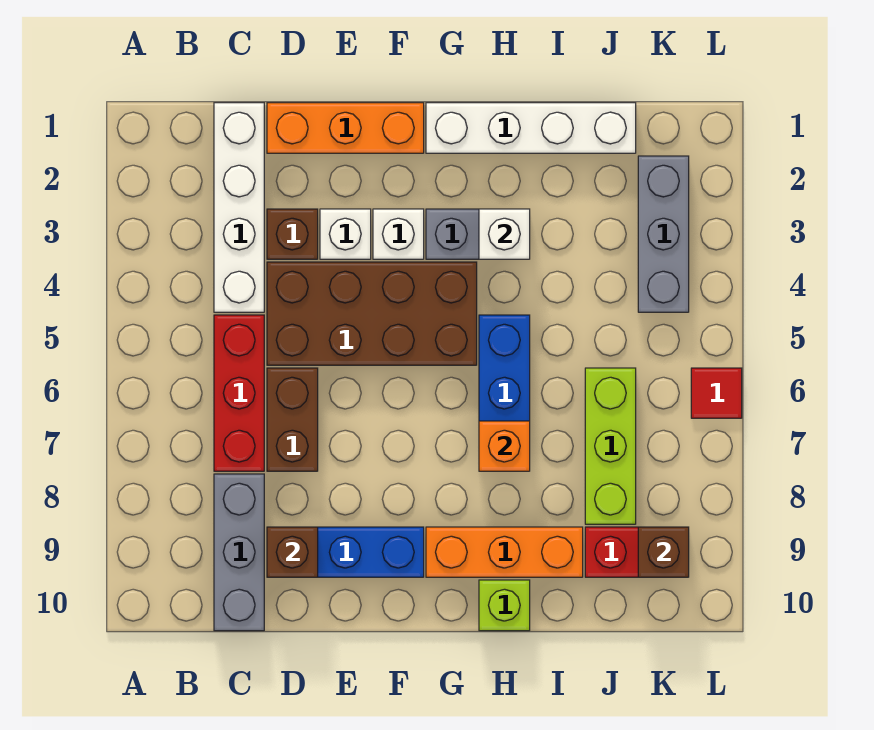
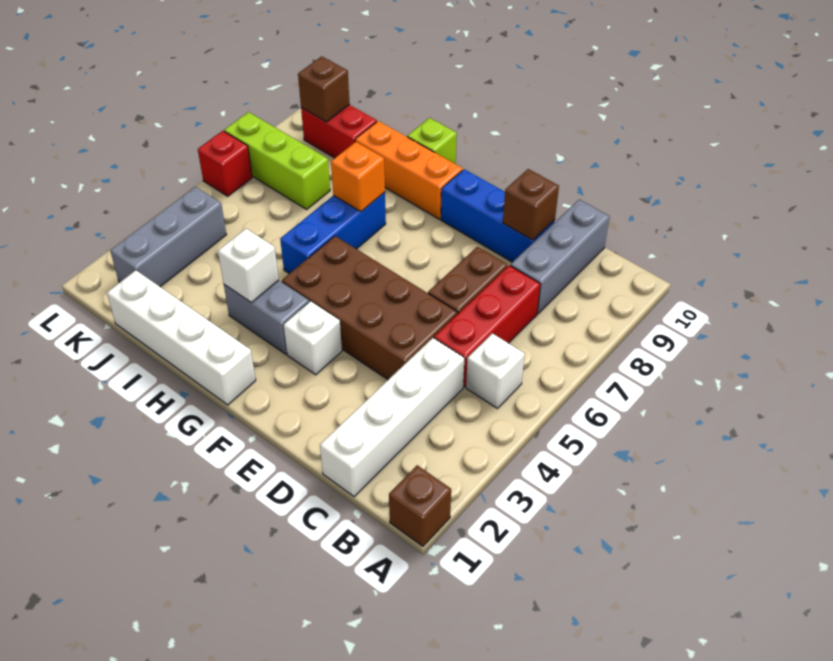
orange brick D1:F1 level 1 -> none
brown brick D3 level 1 -> brown brick A1 level 1
white brick E3 level 1 -> white brick B5 level 1
lime brick J6:J8 level 1 -> lime brick J7:L7 level 1
red tile L6 level 1 -> red brick L6 level 1

